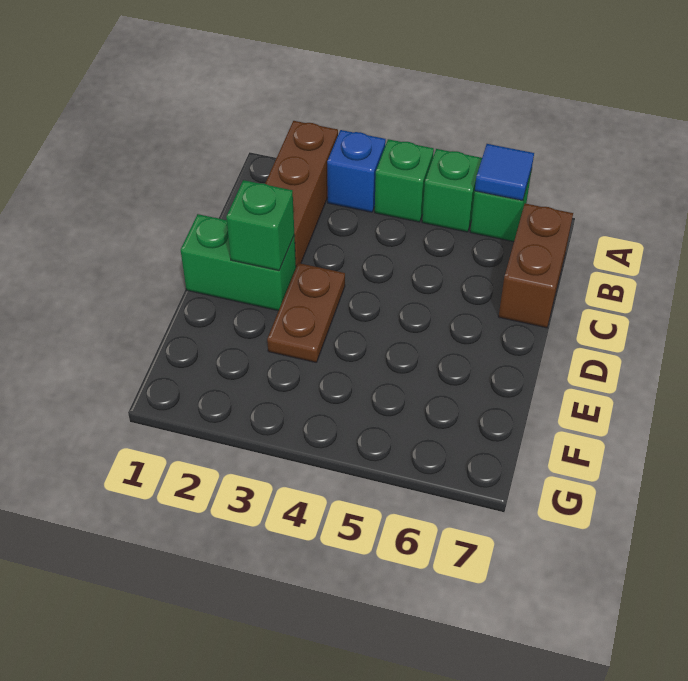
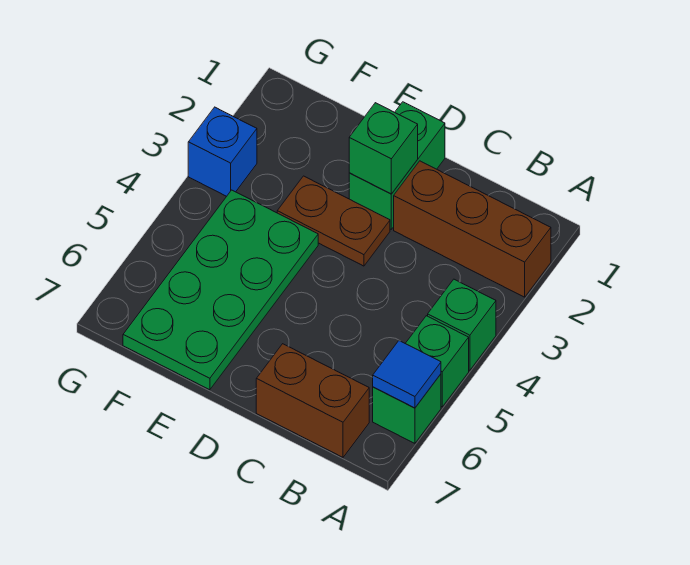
blue brick A3 level 1 -> blue brick G3 level 1
none -> green plate E4:F7 level 1

